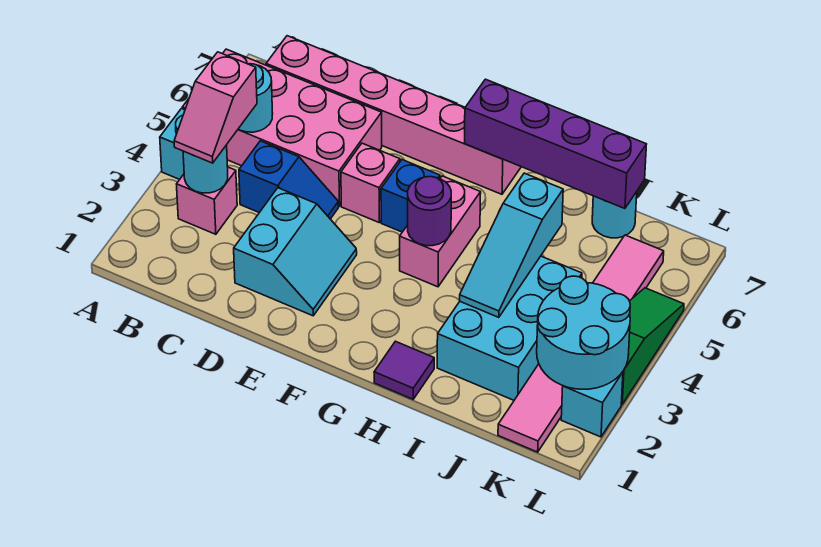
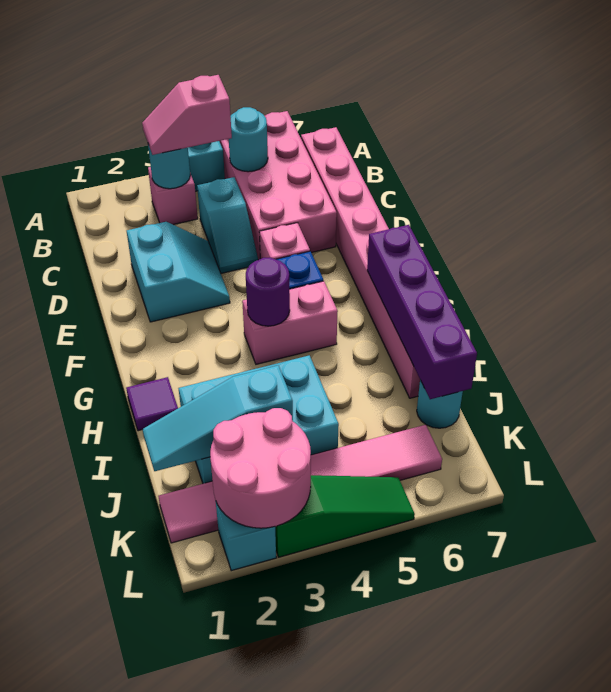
pink brick B7:G7 level 1 -> pink brick B7:I7 level 1
blue slope C4:D4 level 1 top C -> cyan slope C4:D4 level 1 top C
cyan slope D2:E3 level 1 top D -> cyan slope D2:E3 level 1 top 2
cyan slope I3:I5 level 2 top 5 -> cyan slope J1:J3 level 2 top 3
cyan round brick K2:L3 level 2 -> pink round brick K2:L3 level 2

